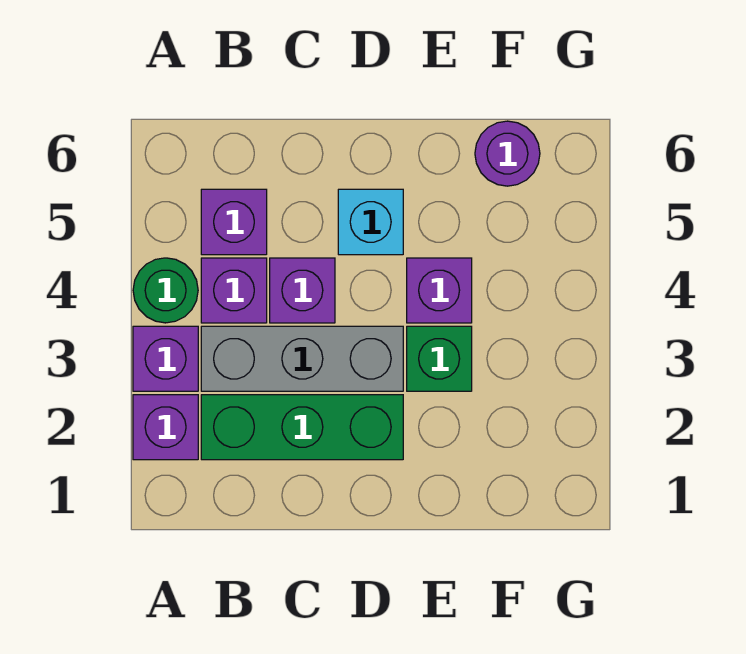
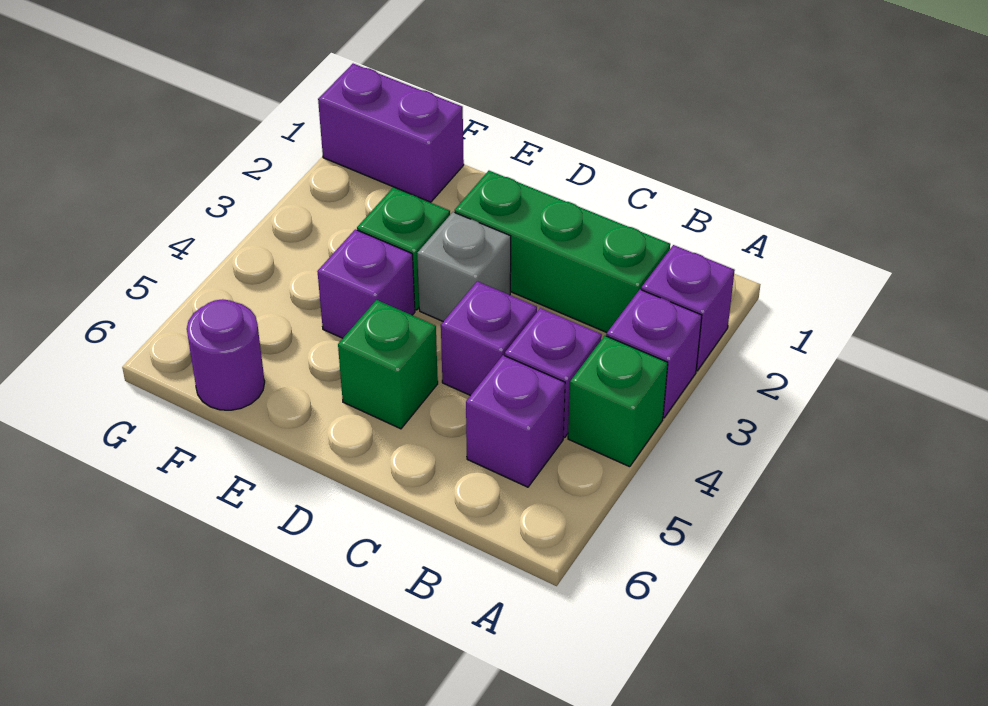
green round brick A4 level 1 -> green brick A4 level 1
grey brick B3:D3 level 1 -> grey brick D3 level 1
cyan brick D5 level 1 -> green brick D5 level 1
none -> purple brick F1:G1 level 1

